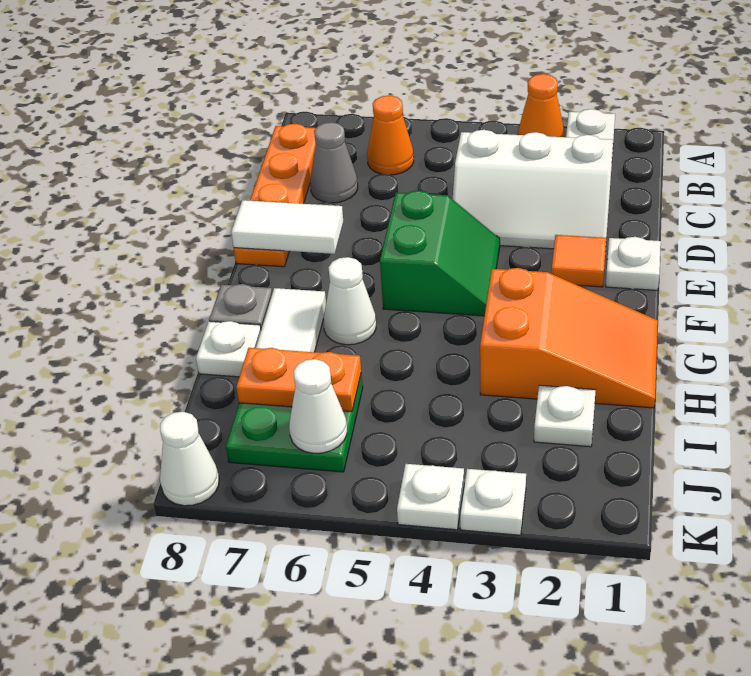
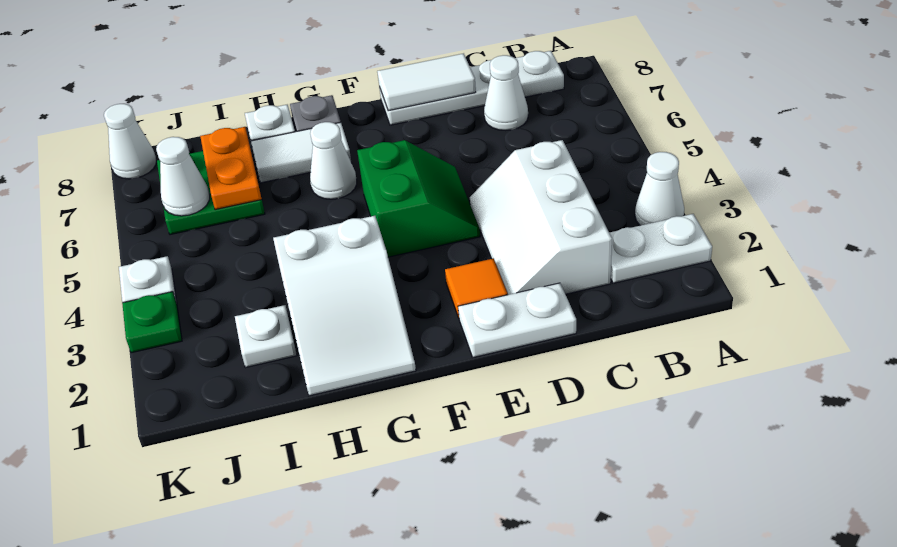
orange cone A3 level 1 -> white cone A3 level 1
orange cone B6 level 1 -> none
orange plate B8:E8 level 1 -> white plate B8:E8 level 1
grey cone C7 level 1 -> white cone C7 level 1
white plate E1 level 1 -> white plate D1:E1 level 1
green slope E4:F5 level 1 top 5 -> green slope E4:F5 level 1 top F
white tile E7:E8 level 2 -> white tile D8:E8 level 2
orange slope G1:H3 level 1 top 3 -> white slope G1:H3 level 1 top 3
white plate K3 level 1 -> green plate K3 level 1

